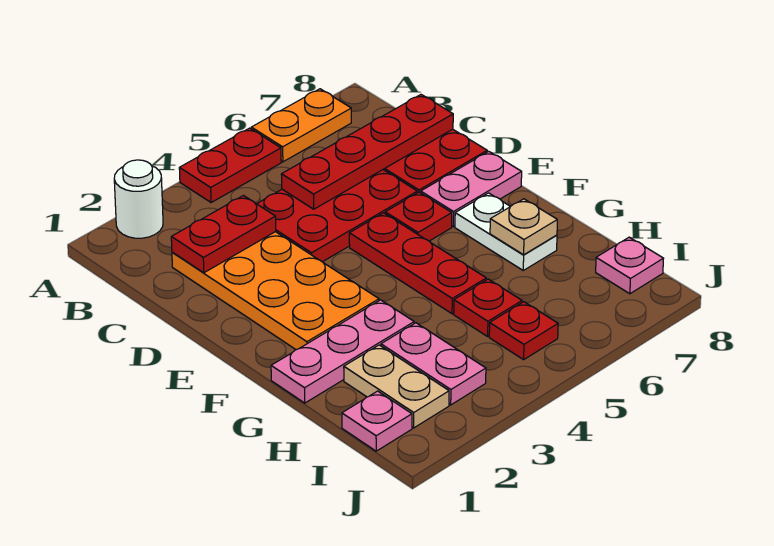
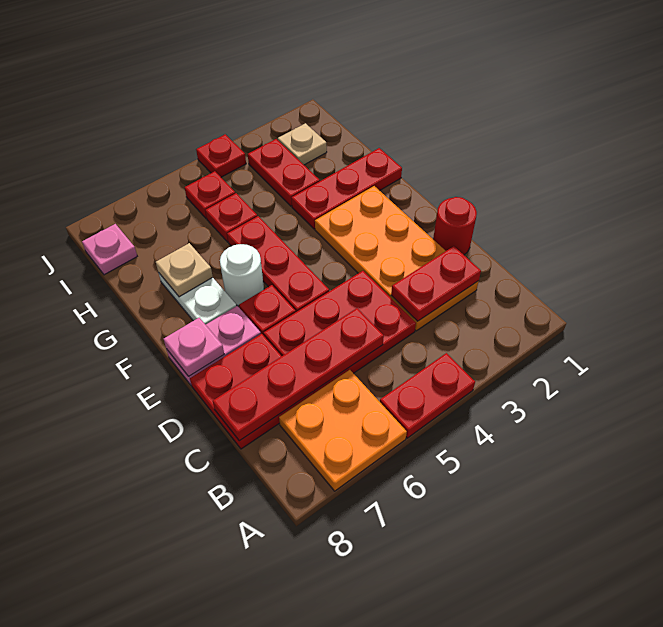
white round brick A2 level 1 -> white round brick F6 level 1
orange plate A6:A7 level 1 -> orange plate A6:B7 level 1
none -> red round brick D1 level 1
pink plate G1:G3 level 1 -> red plate G1:G3 level 1
tan plate H2:I2 level 1 -> tan plate I2 level 1
pink plate H3:I3 level 1 -> red plate H3:I3 level 1
pink plate I1 level 1 -> pink plate E8 level 2
none -> red plate J4 level 1

